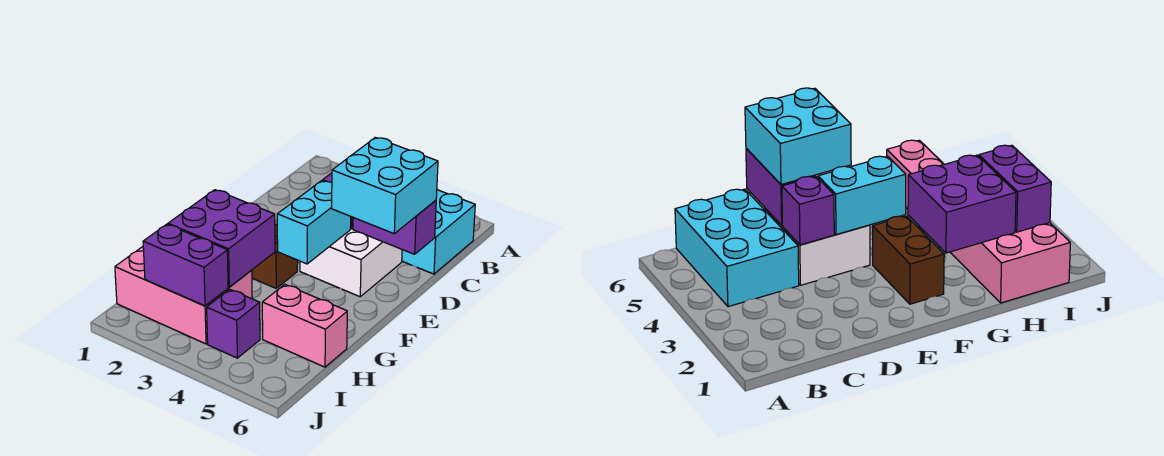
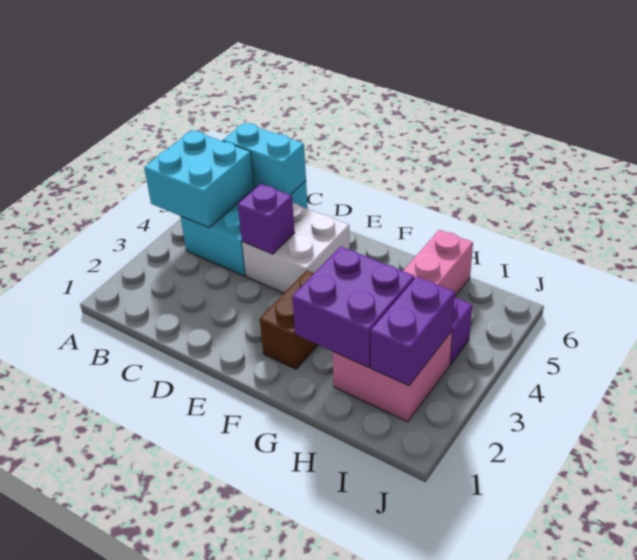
purple brick D5:D6 level 2 -> none
cyan brick D5:E6 level 3 -> cyan brick A4:B5 level 2
cyan brick E4:F4 level 2 -> cyan brick B6:C6 level 2
pink brick H1:I3 level 1 -> pink brick H2:I3 level 1

